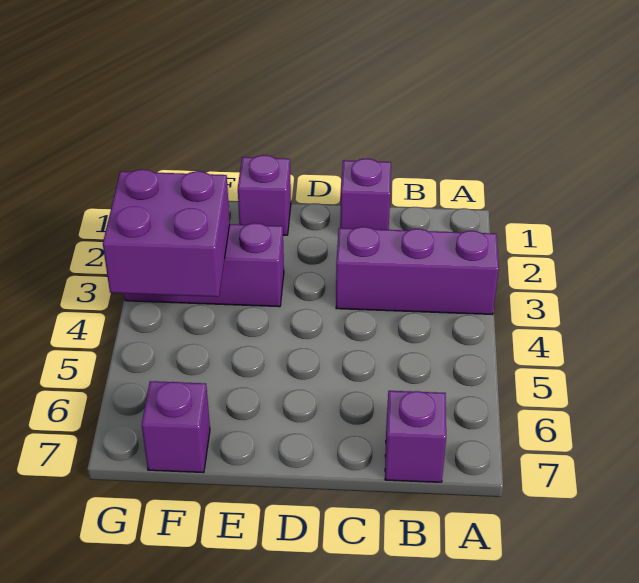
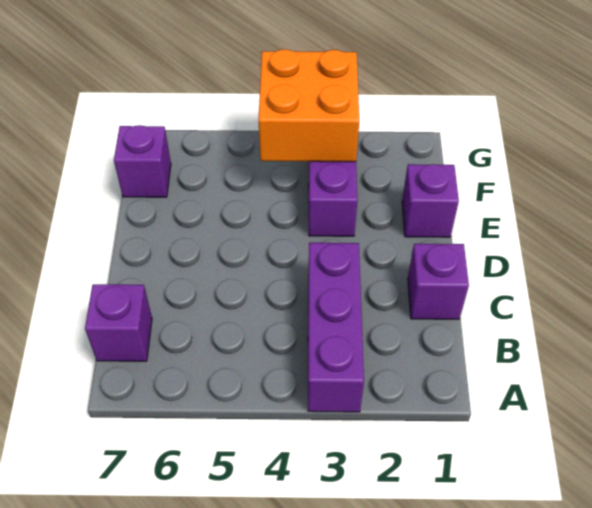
purple brick F3:G4 level 2 -> orange brick F3:G4 level 2

